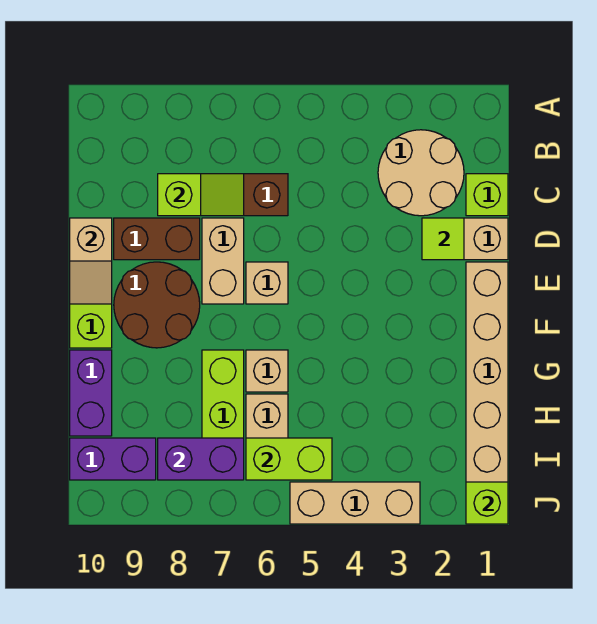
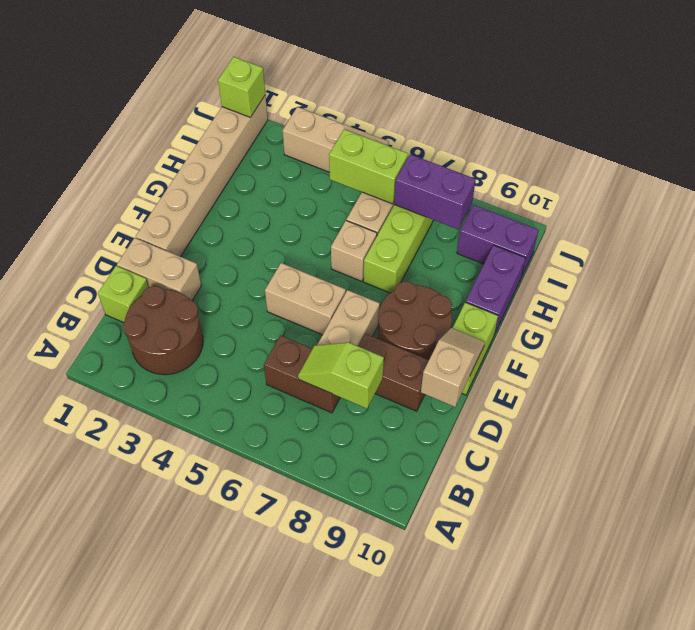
tan round brick B2:C3 level 1 -> brown round brick B2:C3 level 1
lime tile D2 level 2 -> none
tan brick E6 level 1 -> tan brick E5:E6 level 1

